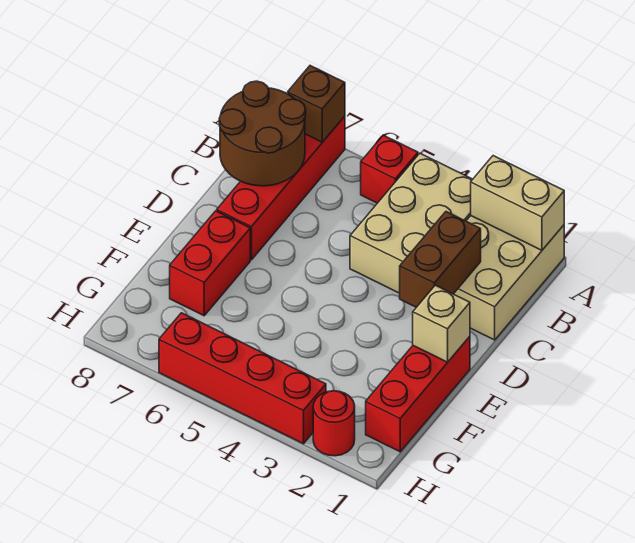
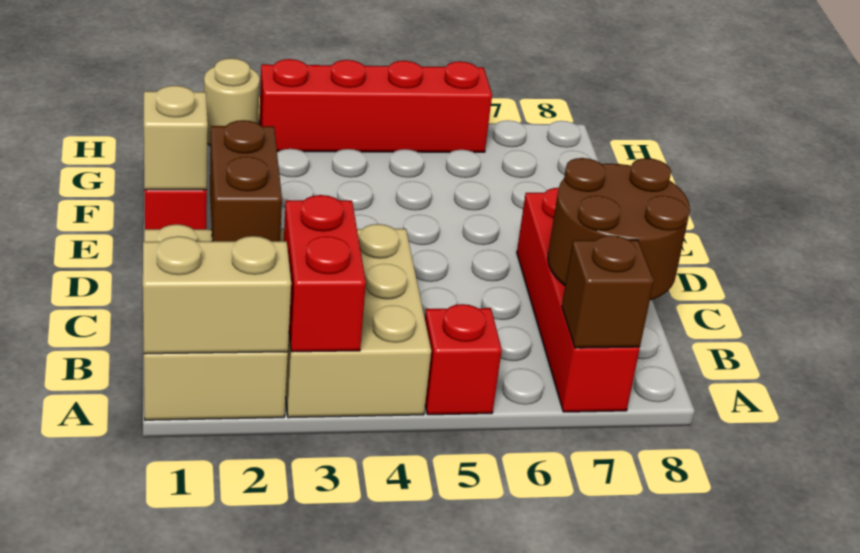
red brick E7:F7 level 1 -> red brick A3:B3 level 2
red round brick H2 level 1 -> tan round brick H2 level 1

